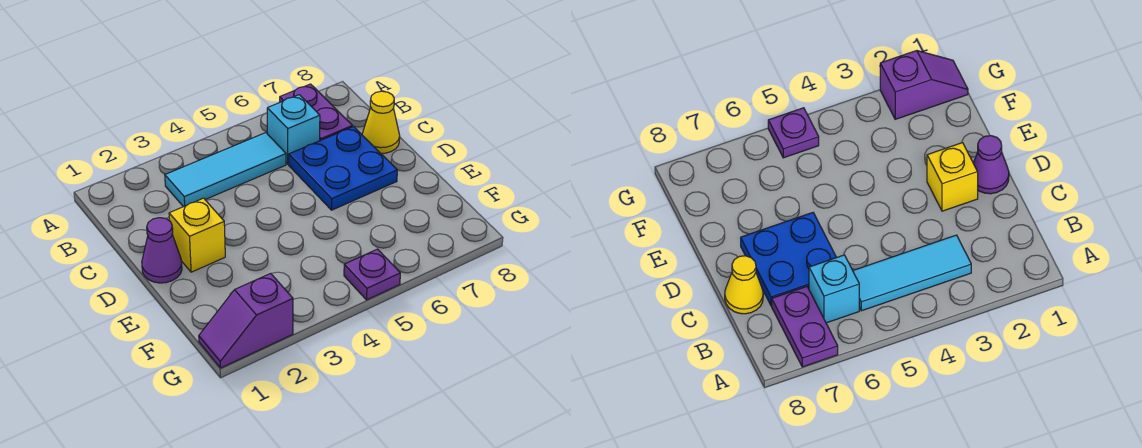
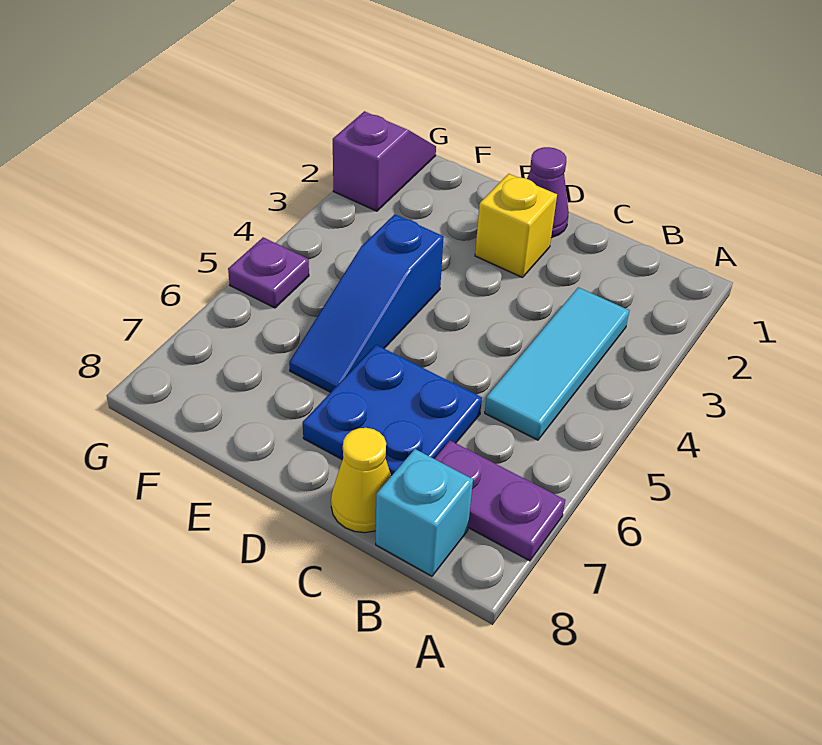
cyan brick B6 level 1 -> cyan brick B8 level 1
none -> blue slope E4:E6 level 1 top 4

